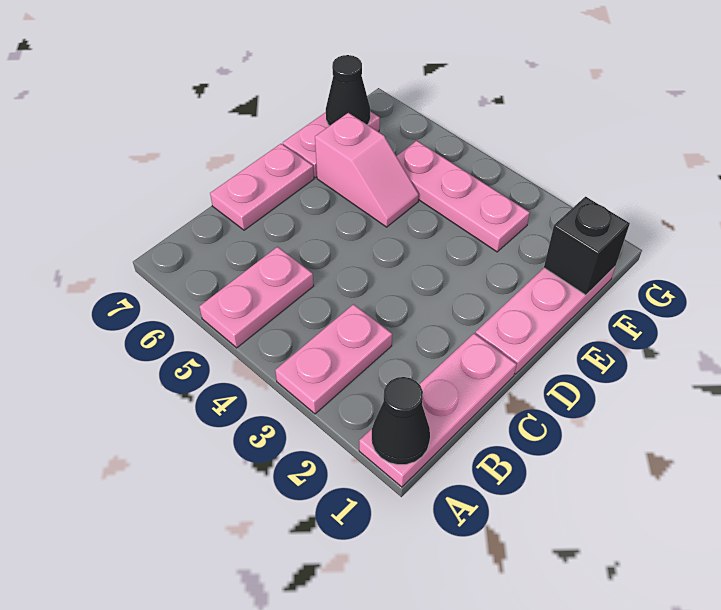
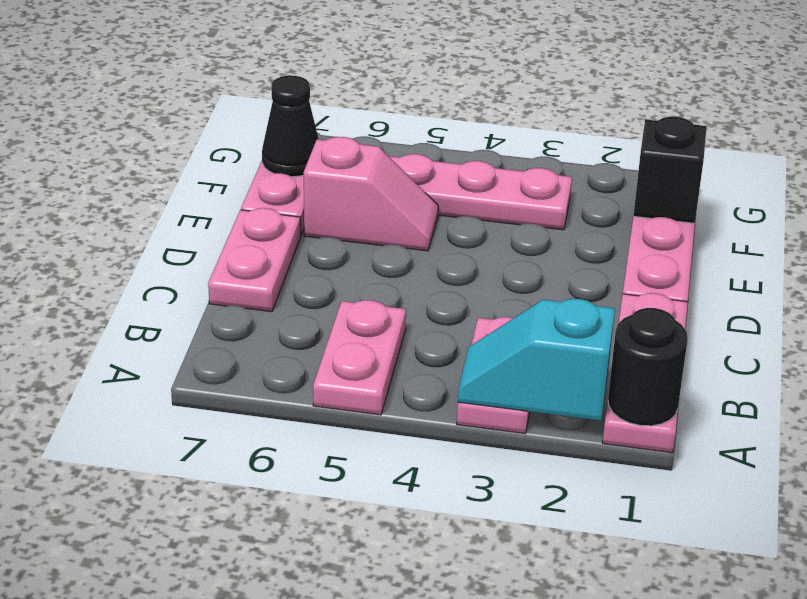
black cone A1 level 2 -> black round brick A1 level 2
none -> cyan slope A2:A3 level 2 top 2

